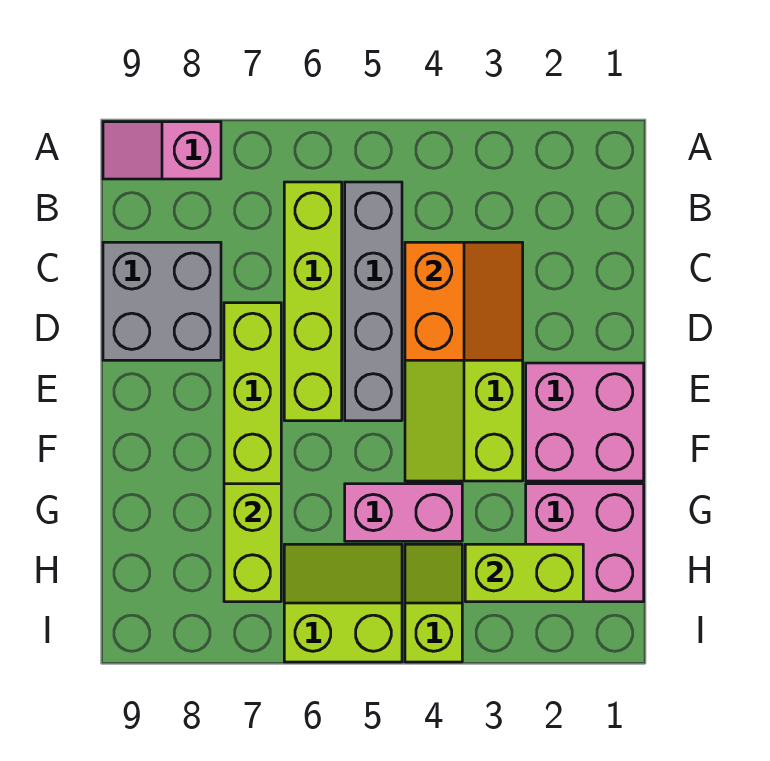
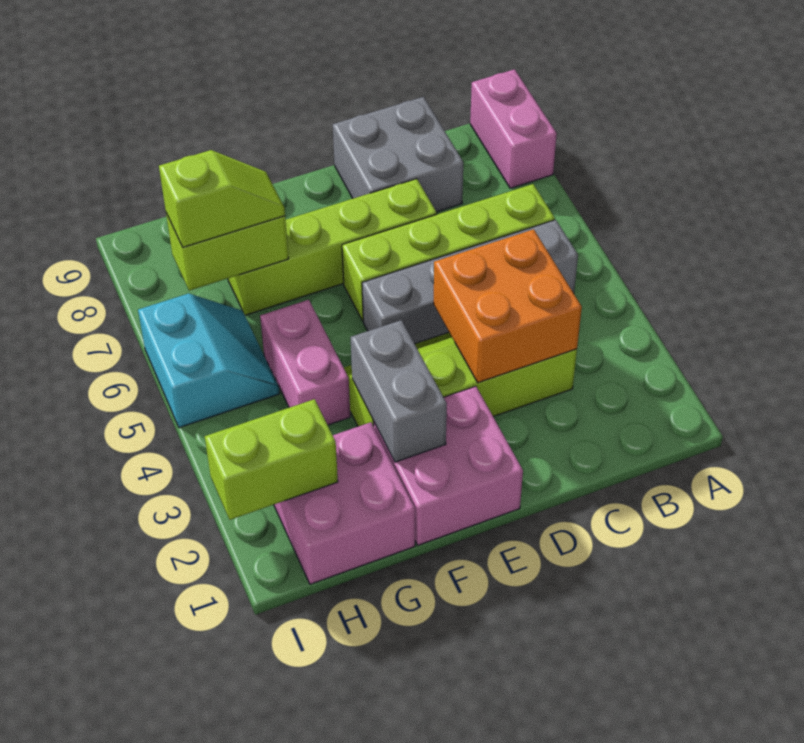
pink slope A8:A9 level 1 top 8 -> pink brick A8:A9 level 1
orange slope C3:D4 level 2 top 4 -> orange brick C3:D4 level 2
none -> grey brick F2:F3 level 2
lime brick H2:H3 level 2 -> lime brick H2:I2 level 2
lime slope H4:I4 level 1 top I -> lime slope G7:H7 level 3 top H
lime slope H5:I6 level 1 top I -> cyan slope H5:I6 level 1 top I

